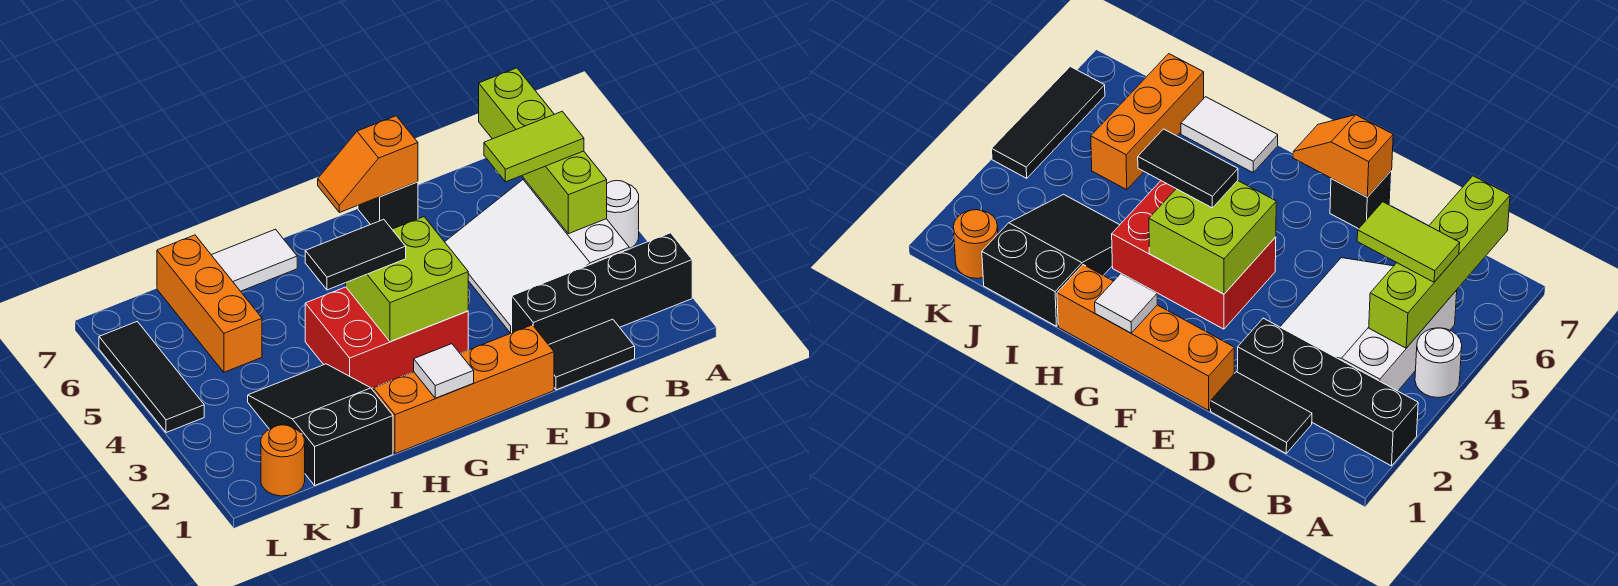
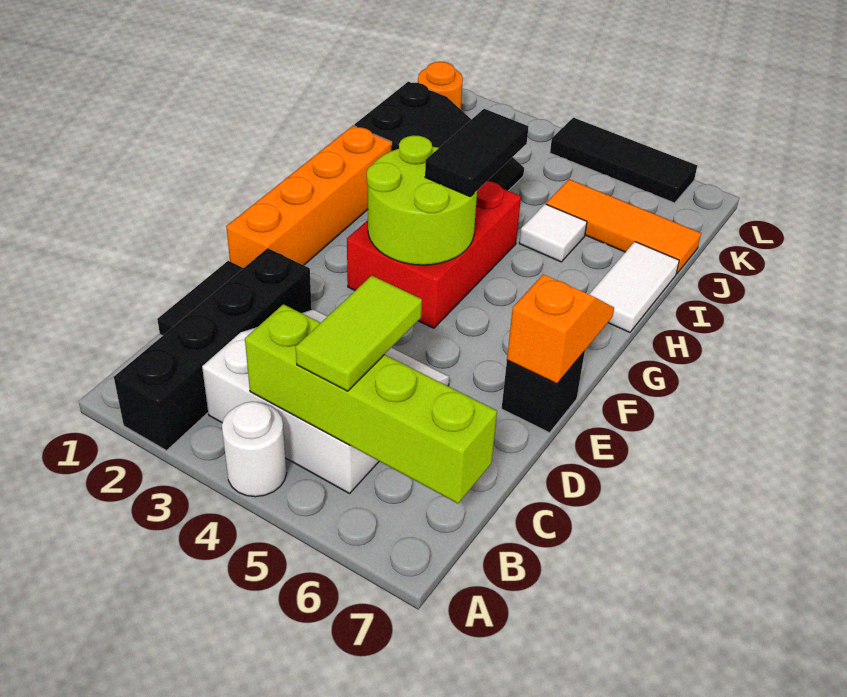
lime brick F3:G4 level 2 -> lime round brick F3:G4 level 2
white tile G1 level 2 -> white tile I5 level 1
orange brick J5:J7 level 1 -> orange tile J5:J7 level 1

